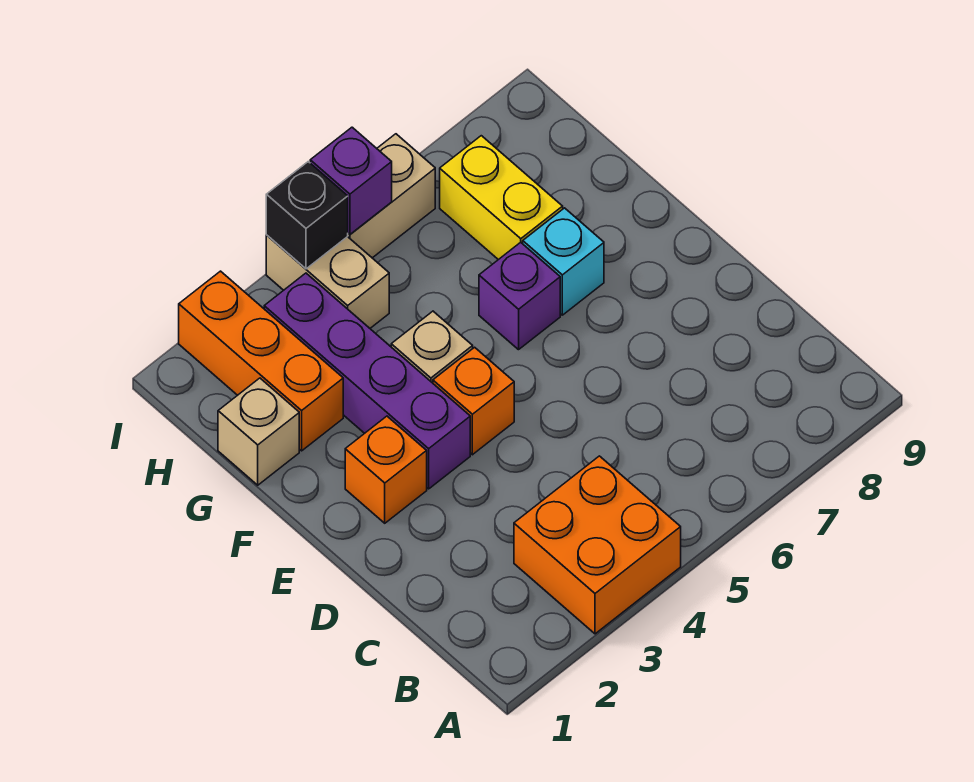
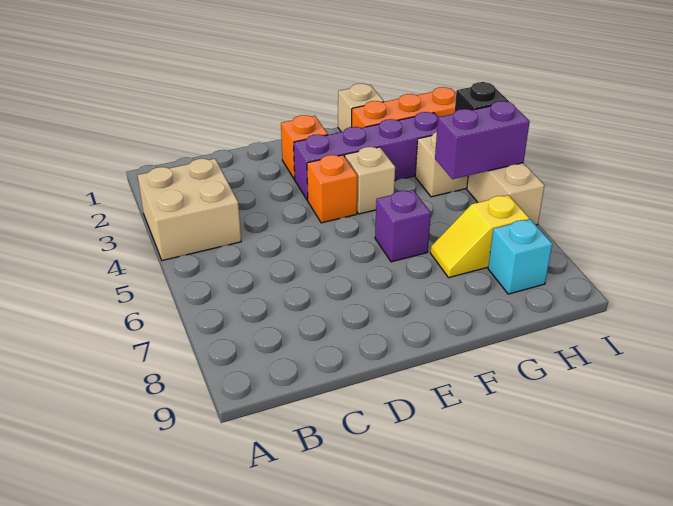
orange brick A3:B4 level 1 -> tan brick A3:B4 level 1
cyan brick F7 level 1 -> cyan brick H8 level 1
yellow brick G7:H7 level 1 -> yellow slope G7:H7 level 1 top H
purple brick I5 level 2 -> purple brick H5:I5 level 2

